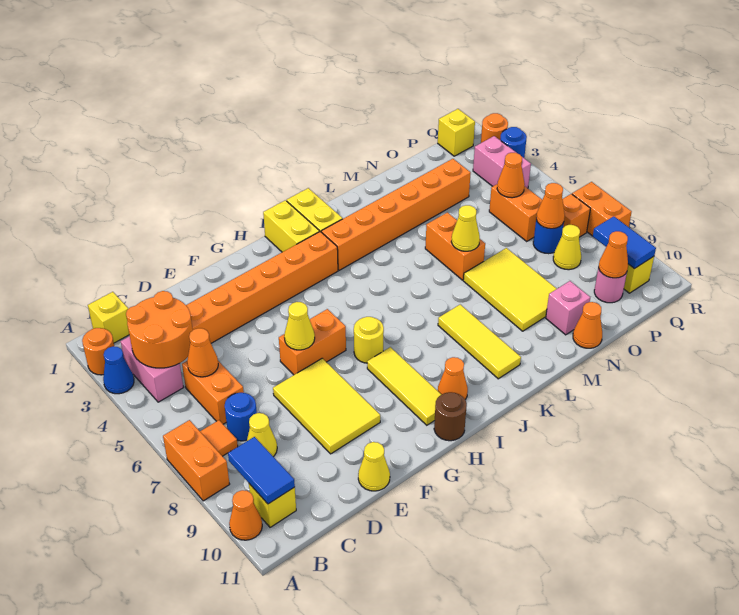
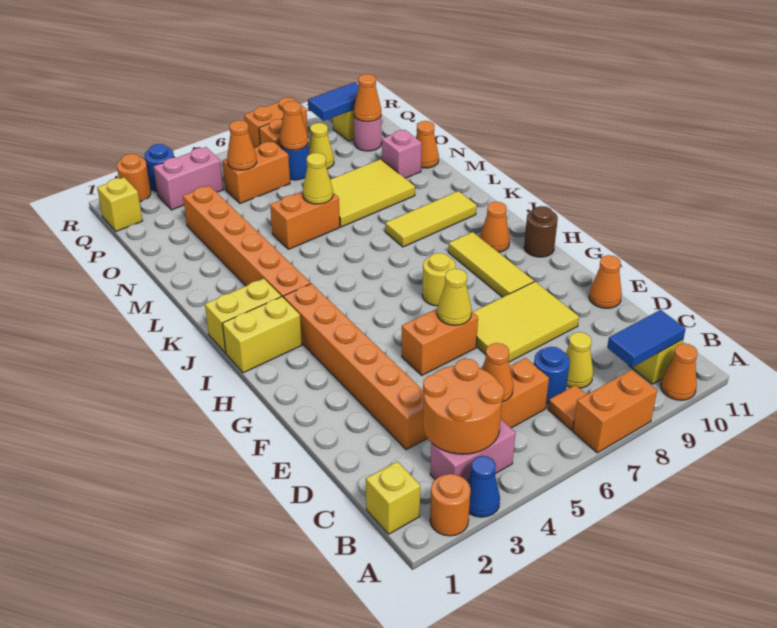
yellow cone E11 level 1 -> orange cone E11 level 1
orange brick F6:G6 level 1 -> orange brick F5:F6 level 1
yellow tile H8:H10 level 1 -> yellow tile G9:I9 level 1

